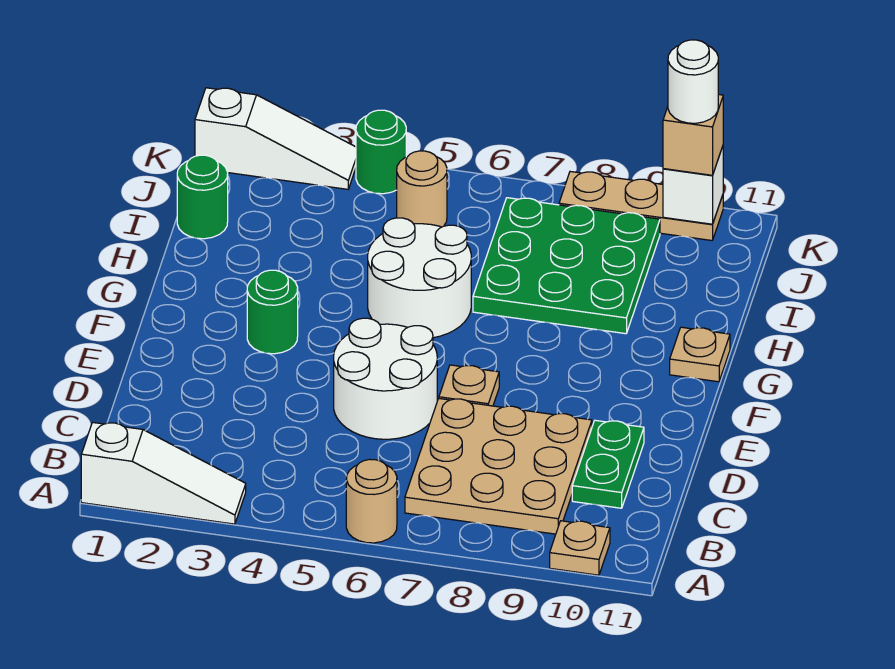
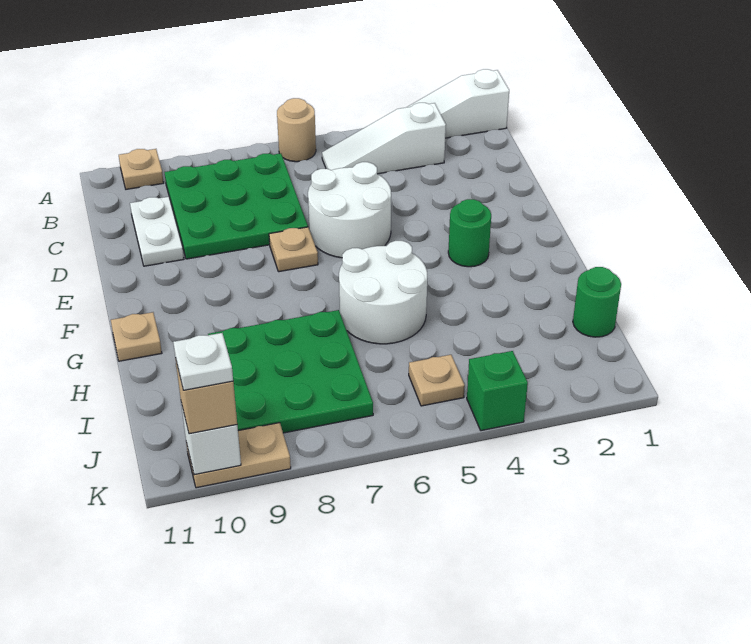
tan plate B7:D9 level 1 -> green plate B7:D9 level 1
green plate C10:D10 level 1 -> white plate C10:D10 level 1
tan round brick J5 level 1 -> tan plate J5 level 1
white slope K1:K3 level 1 top 1 -> white slope B3:B5 level 1 top 3
green round brick K4 level 1 -> green brick K4 level 1
tan plate K8:K10 level 1 -> tan plate K9:K10 level 1
white round brick K10 level 4 -> white plate K10 level 4

